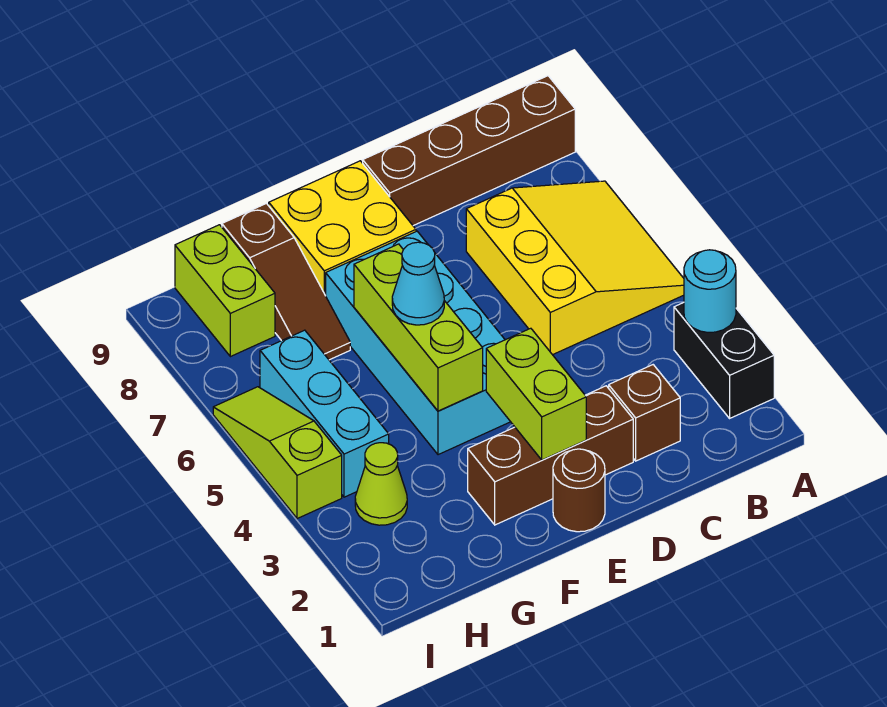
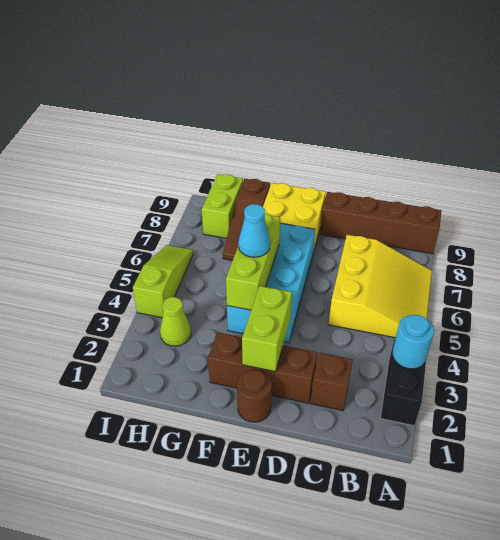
cyan brick H4:H6 level 1 -> none

